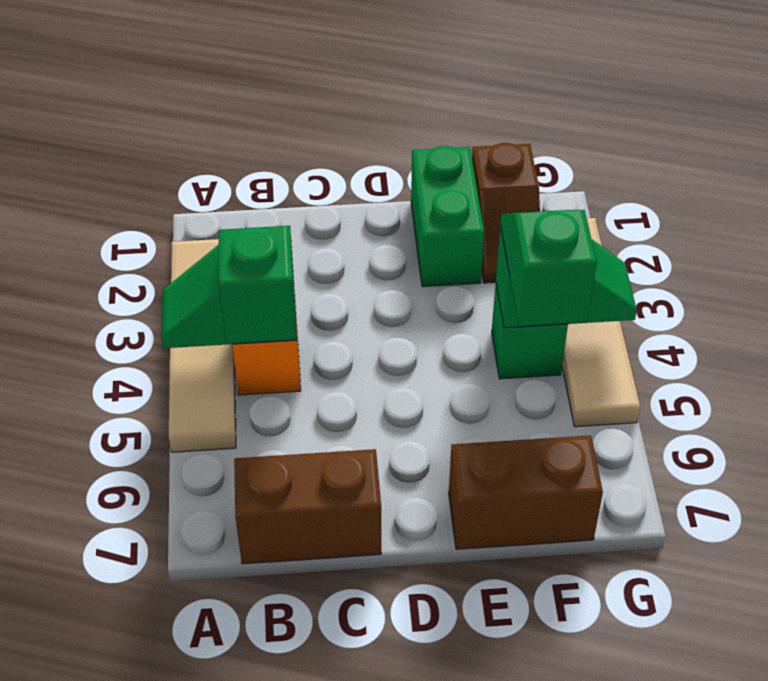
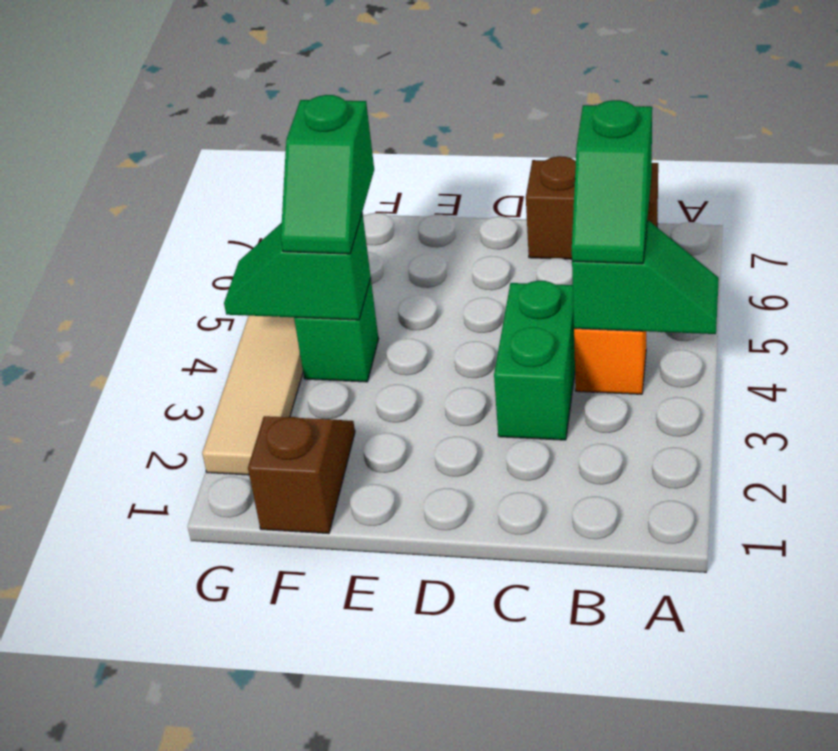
tan tile A2:A5 level 1 -> none
green brick E1:E2 level 1 -> green brick C3:C4 level 1
brown brick E7:F7 level 1 -> none

